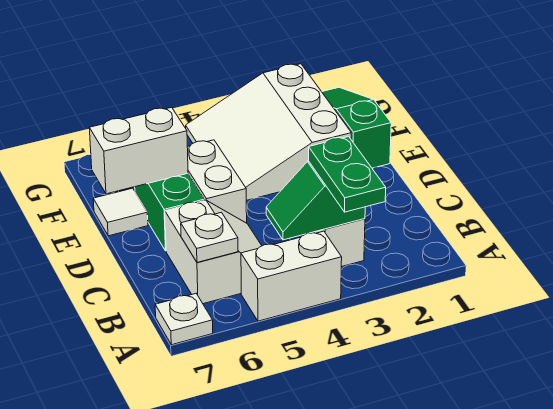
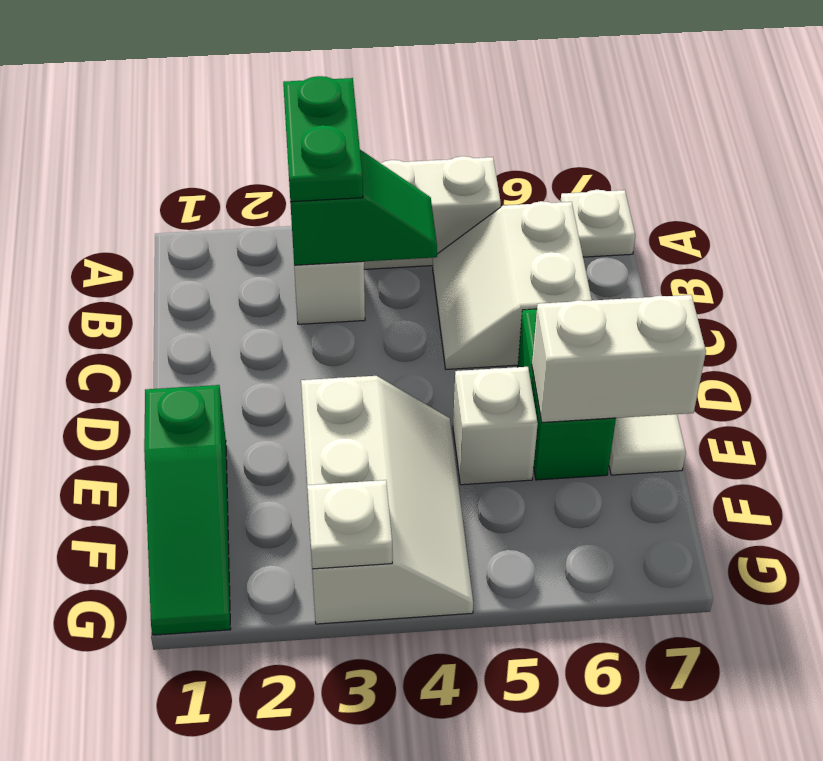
white plate B6 level 2 -> white plate G3 level 2
white brick D5:E5 level 1 -> white brick E5 level 1
white slope E2:G4 level 1 top 2 -> white slope E3:G4 level 1 top 3

